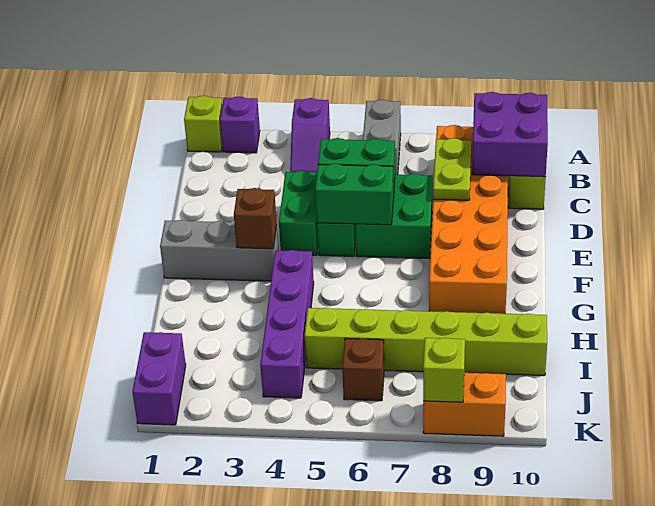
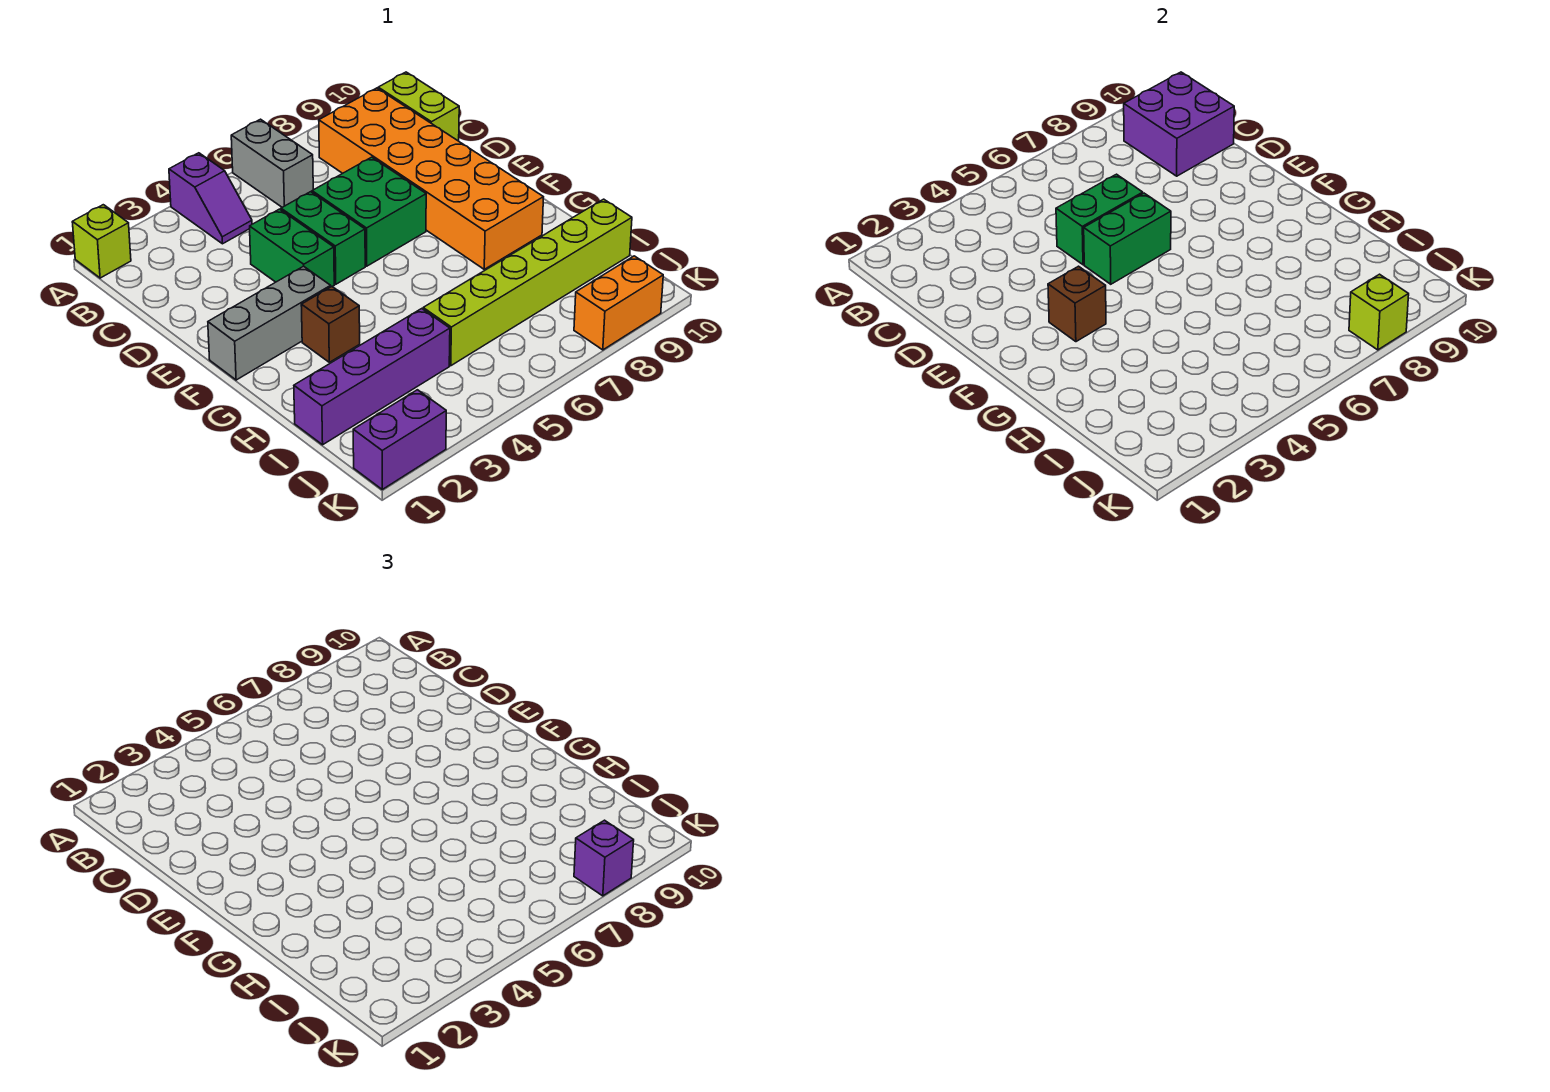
purple brick A2 level 1 -> purple brick K8 level 3
lime plate C8:D8 level 2 -> none
purple brick G4:J4 level 1 -> purple brick I1:I4 level 1
purple brick J1:K1 level 1 -> purple brick K1:K2 level 1
brown brick J6 level 1 -> brown brick G3 level 1

